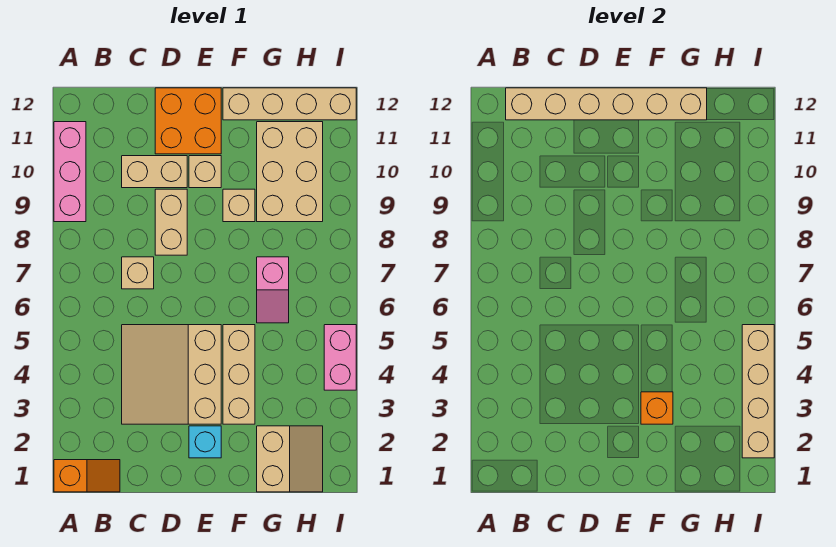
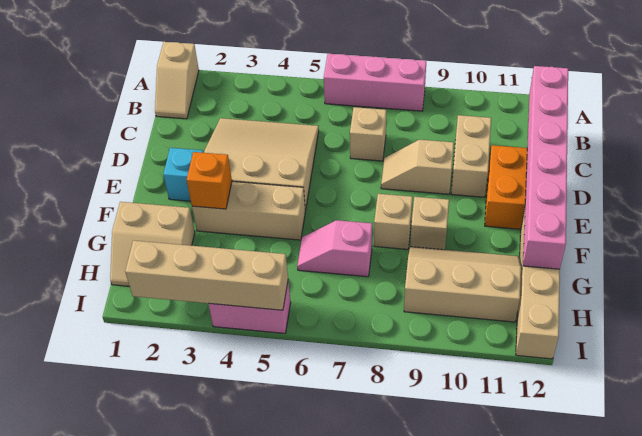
orange slope A1:B1 level 1 top A -> tan slope A1:B1 level 1 top A
pink brick A9:A11 level 1 -> pink brick A6:A8 level 1
tan brick B12:G12 level 2 -> pink brick B12:G12 level 2
tan brick D8:D9 level 1 -> tan slope D8:D9 level 1 top 9
tan brick E10 level 1 -> tan brick F8 level 1
tan brick G9:H11 level 1 -> tan slope G9:H11 level 1 top H

